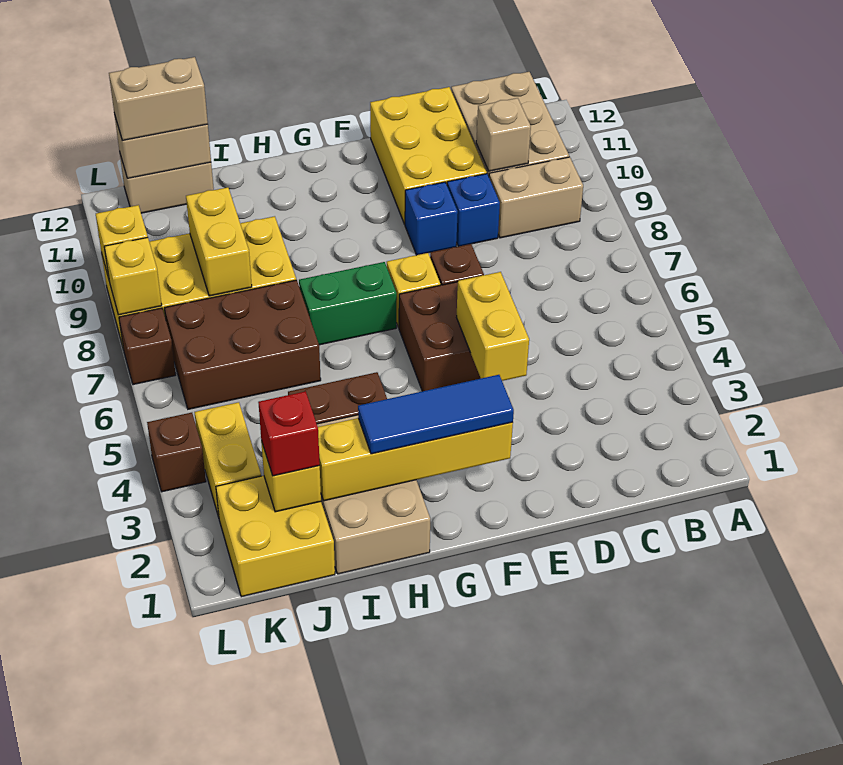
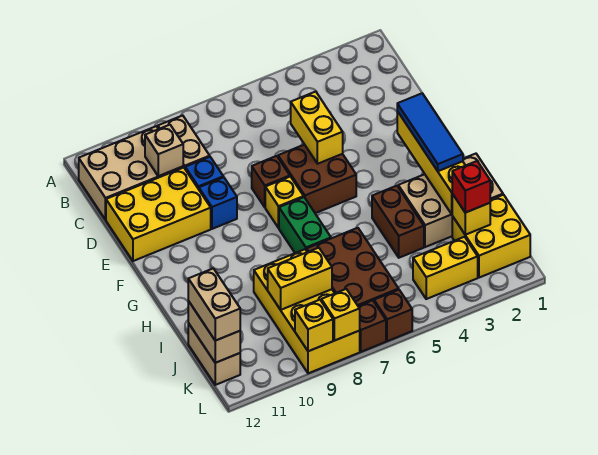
yellow brick E4:E5 level 2 -> yellow brick D5:E5 level 2
brown brick L4 level 1 -> brown brick L6 level 1

